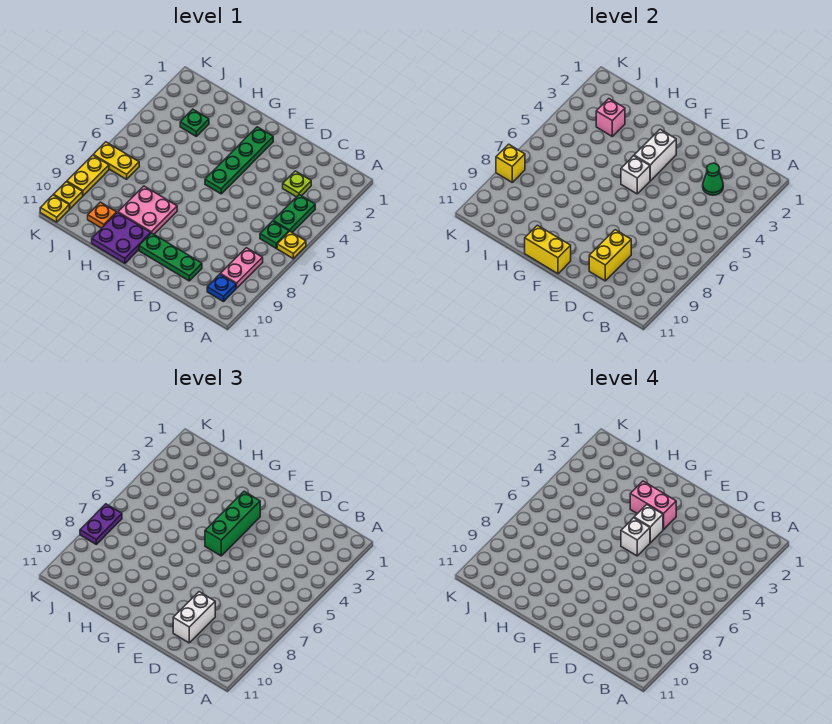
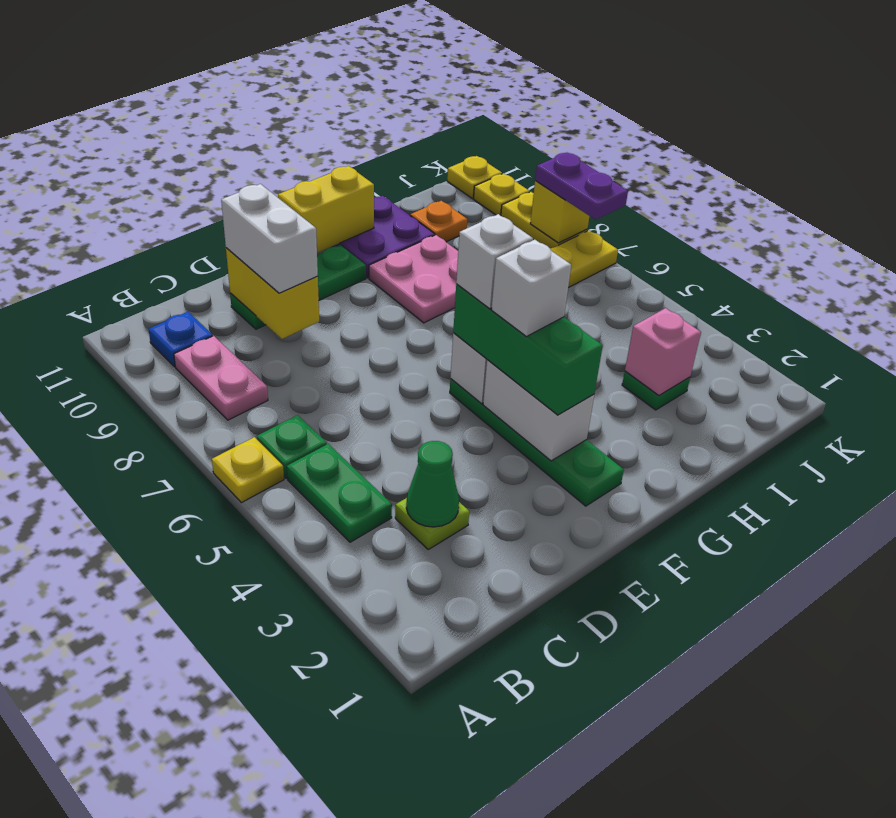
pink brick F3:G3 level 4 -> none

